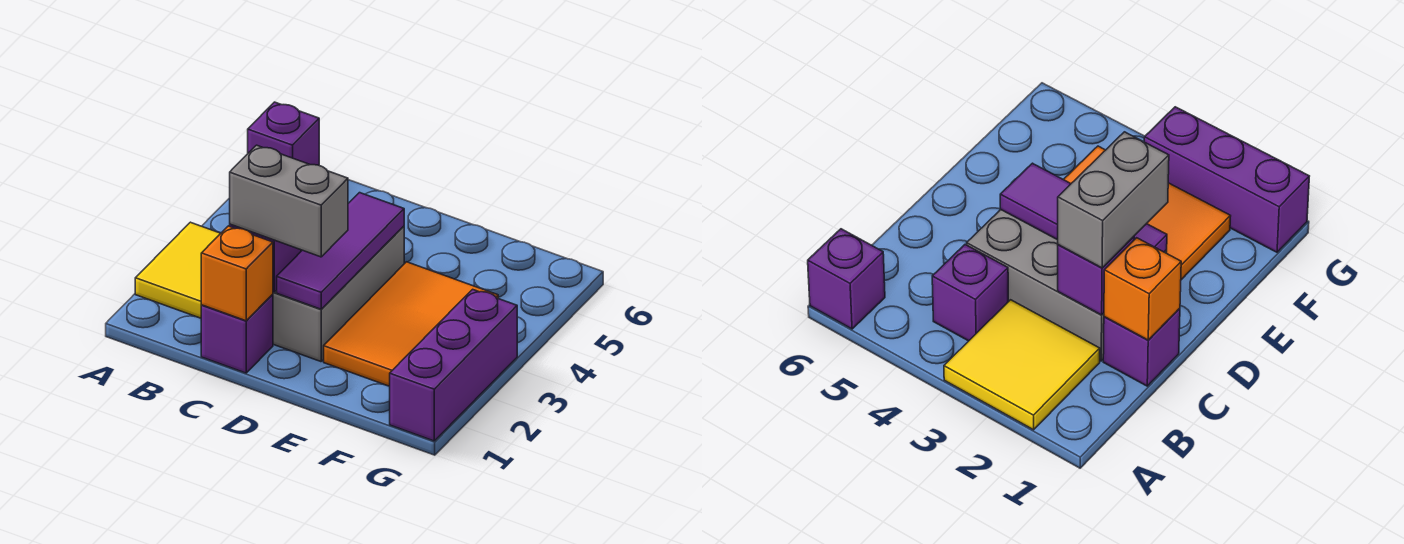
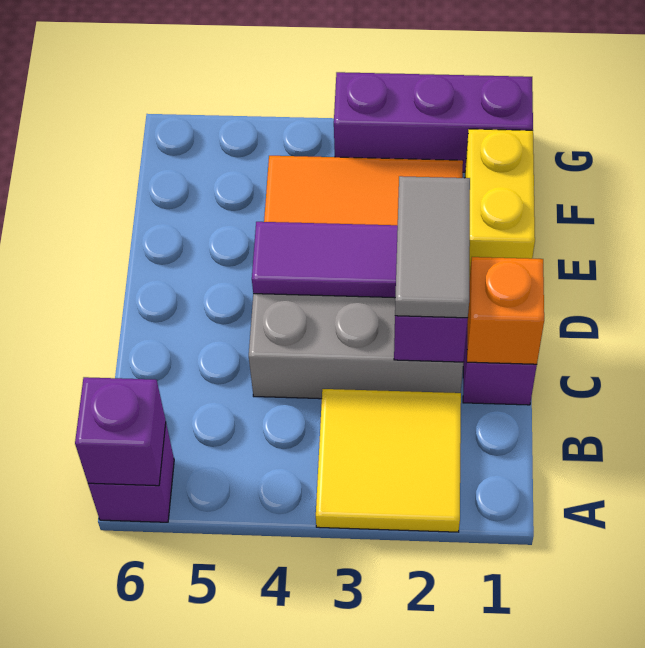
purple brick B4 level 1 -> purple brick A6 level 2
grey brick C2:D2 level 3 -> grey tile C2:D2 level 3
none -> yellow brick E1:F1 level 1

